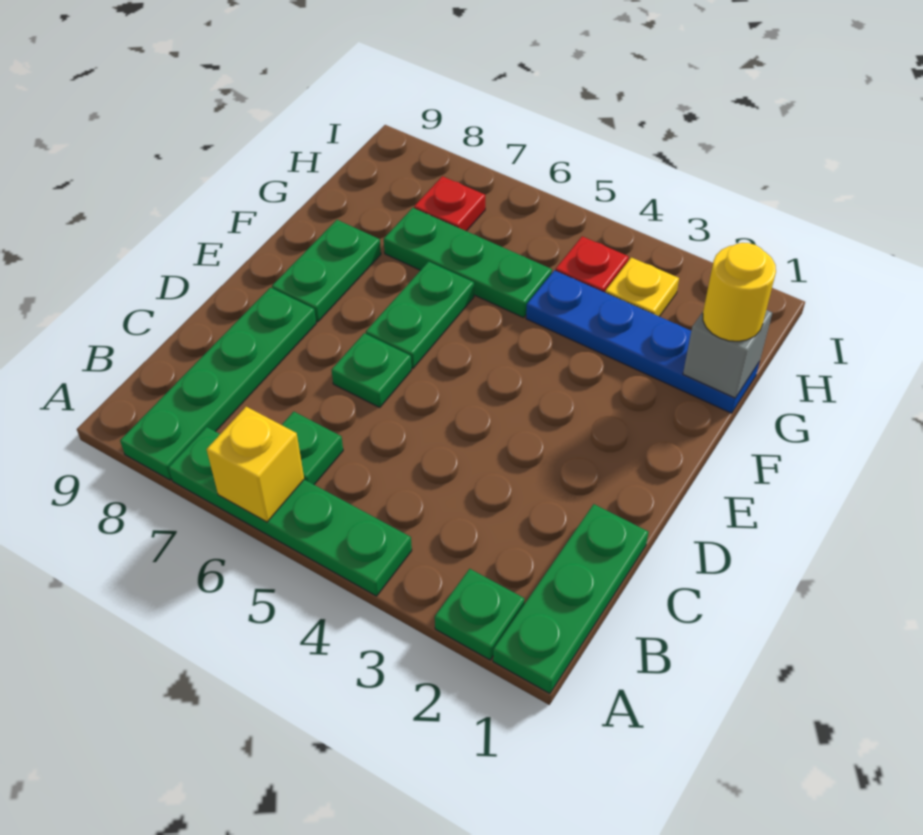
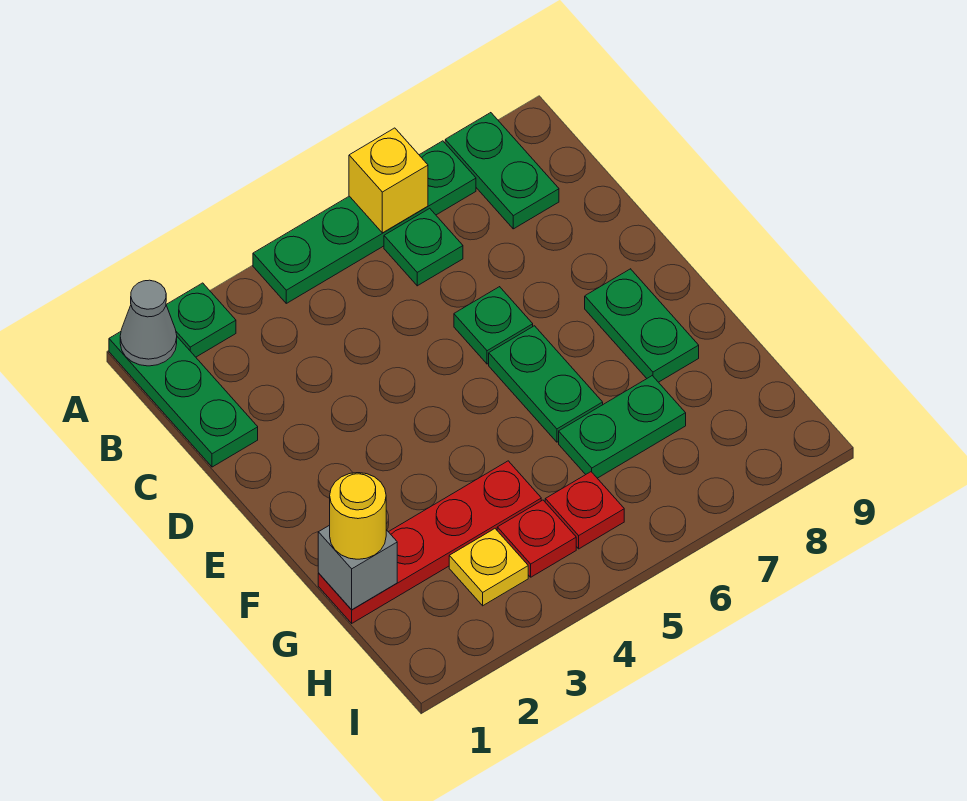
none -> grey cone A1 level 2
green plate A8:D8 level 1 -> green plate A8:B8 level 1
blue plate G1:G4 level 1 -> red plate G1:G4 level 1
green plate G5:G7 level 1 -> green plate G6:G7 level 1
red plate H7 level 1 -> red plate H5 level 1

